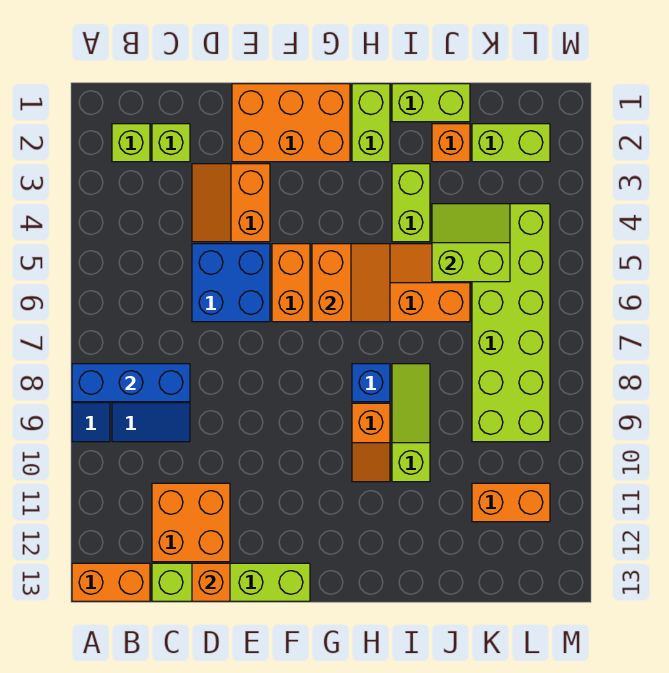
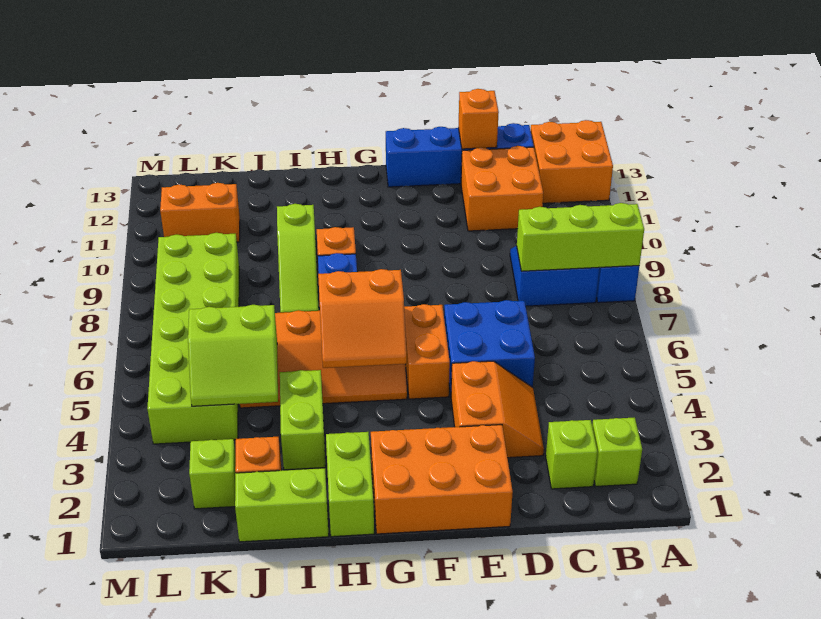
blue brick A8:C8 level 2 -> lime brick A8:C8 level 2
orange brick A13:B13 level 1 -> orange brick A12:B13 level 1
lime brick C13:F13 level 1 -> blue brick C13:F13 level 1
orange slope G5:H6 level 2 top G -> orange slope G5:H6 level 2 top 6
lime brick K2:L2 level 1 -> lime brick K2 level 1

